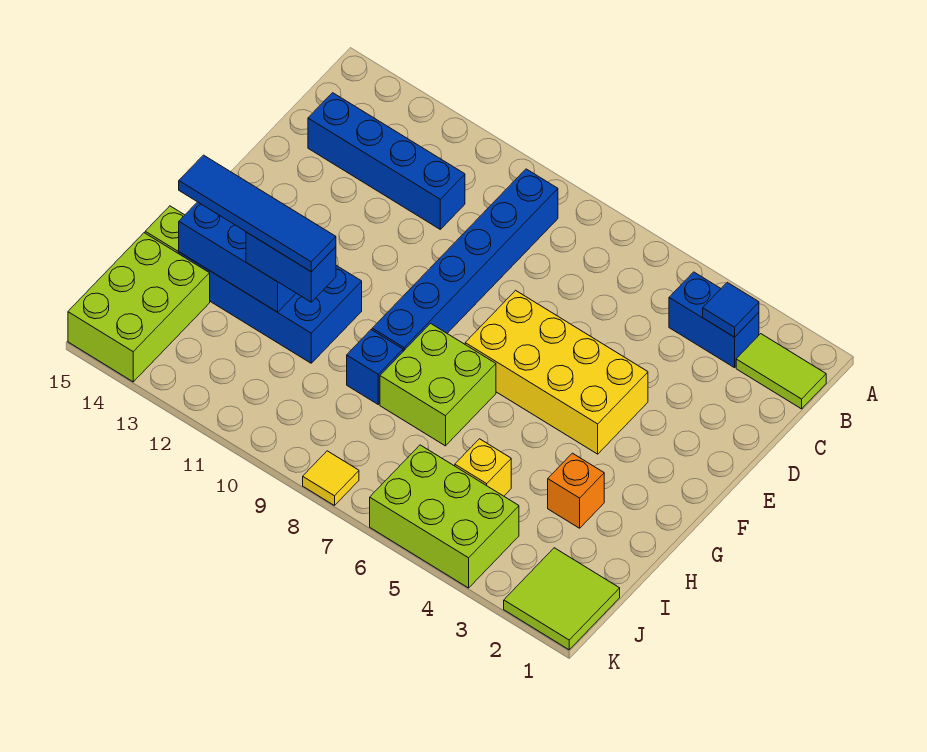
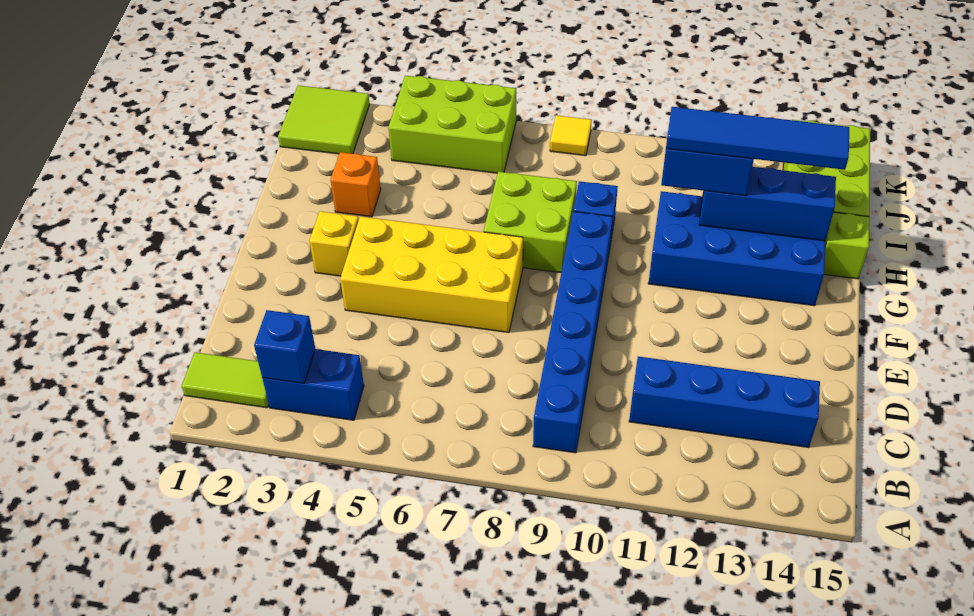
blue tile B3 level 2 -> blue brick B3 level 2
yellow brick I5 level 1 -> yellow brick F3 level 1

